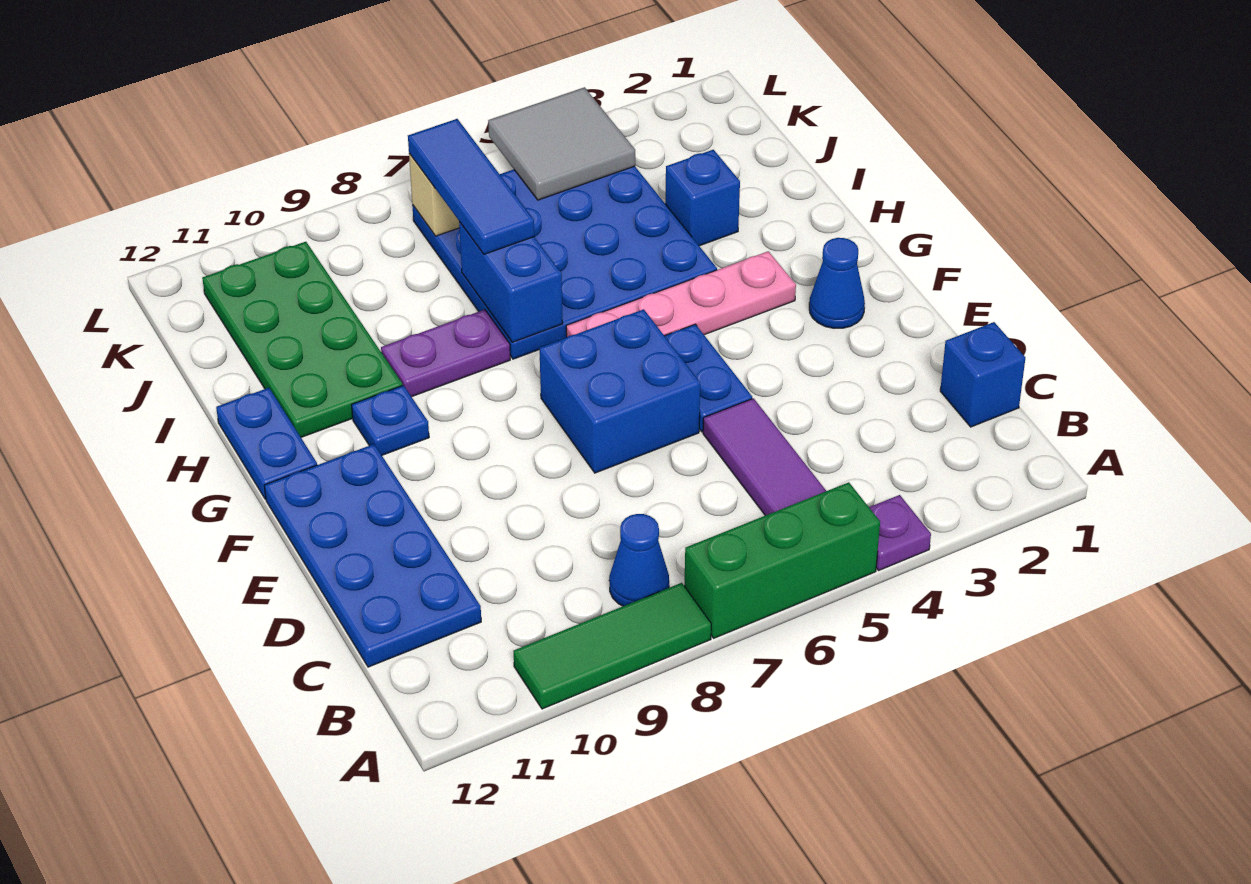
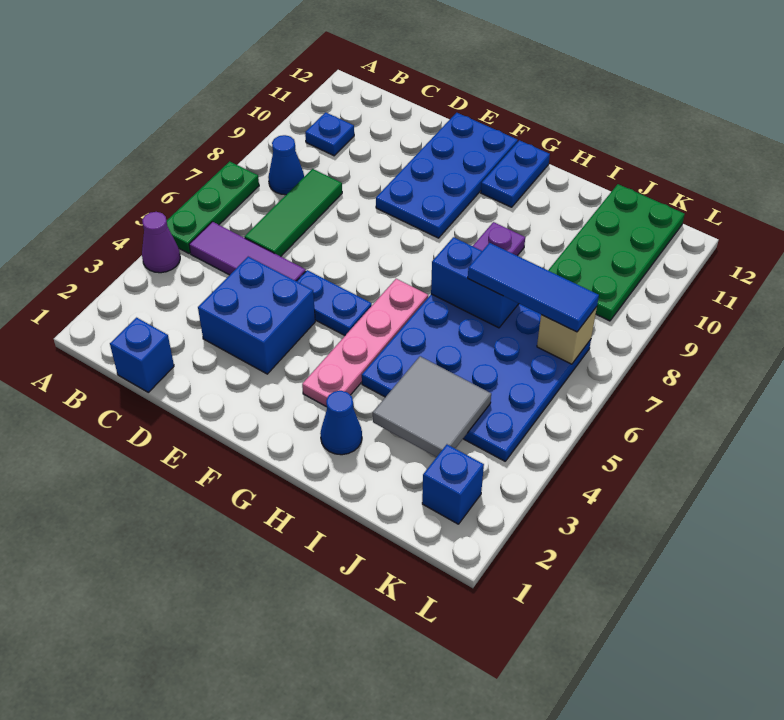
purple plate A4 level 1 -> purple cone A4 level 1
green brick A5:A7 level 1 -> green plate A5:A7 level 1
green tile A8:A10 level 1 -> green tile C6:C8 level 1
blue plate C11:F12 level 1 -> blue plate E9:F12 level 1
blue brick E6:F7 level 1 -> blue brick D3:E4 level 1
blue cone F2 level 1 -> blue cone H2 level 1
blue plate G10 level 1 -> blue plate B10 level 1
blue plate G12:H12 level 1 -> blue plate G11:G12 level 1
green plate H10:K11 level 1 -> green plate J9:K12 level 1
blue brick I3 level 1 -> blue brick K2 level 1
grey tile K4:L5 level 2 -> grey tile I3:J4 level 2

